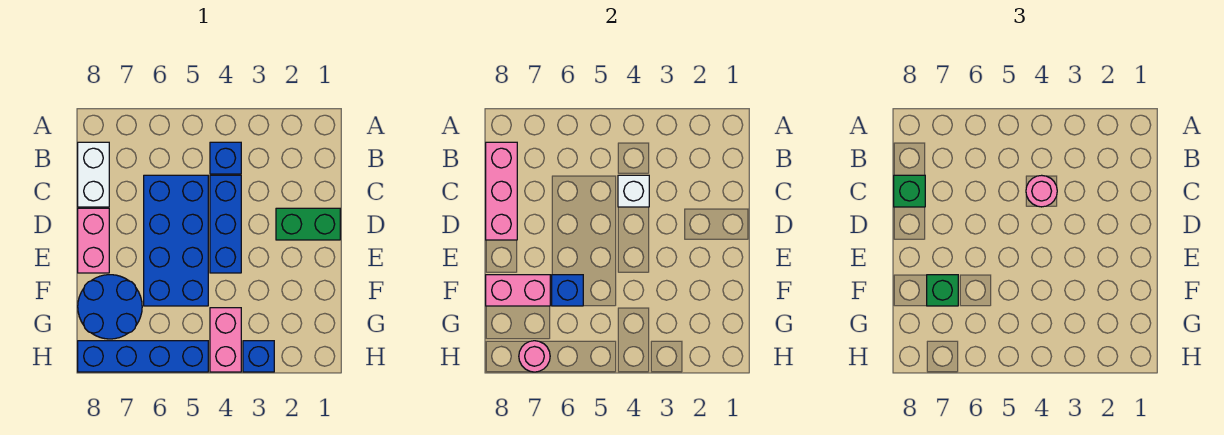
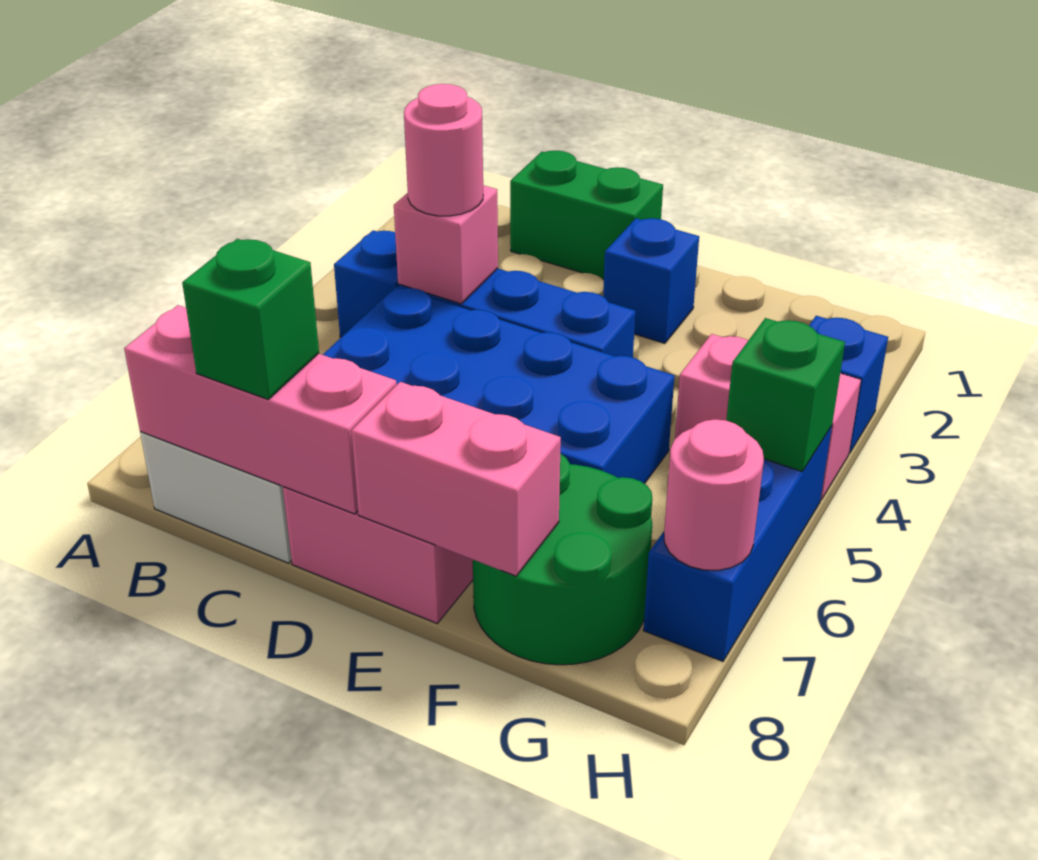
white brick C4 level 2 -> pink brick C4 level 2
green brick D1:D2 level 1 -> green brick C1:D1 level 1
blue brick F6 level 2 -> blue brick E2 level 1
blue round brick F7:G8 level 1 -> green round brick F7:G8 level 1
pink brick F7:F8 level 2 -> pink brick E8:F8 level 2
green brick F7 level 3 -> green brick H5 level 2
blue brick H5:H8 level 1 -> blue brick H5:H7 level 1

